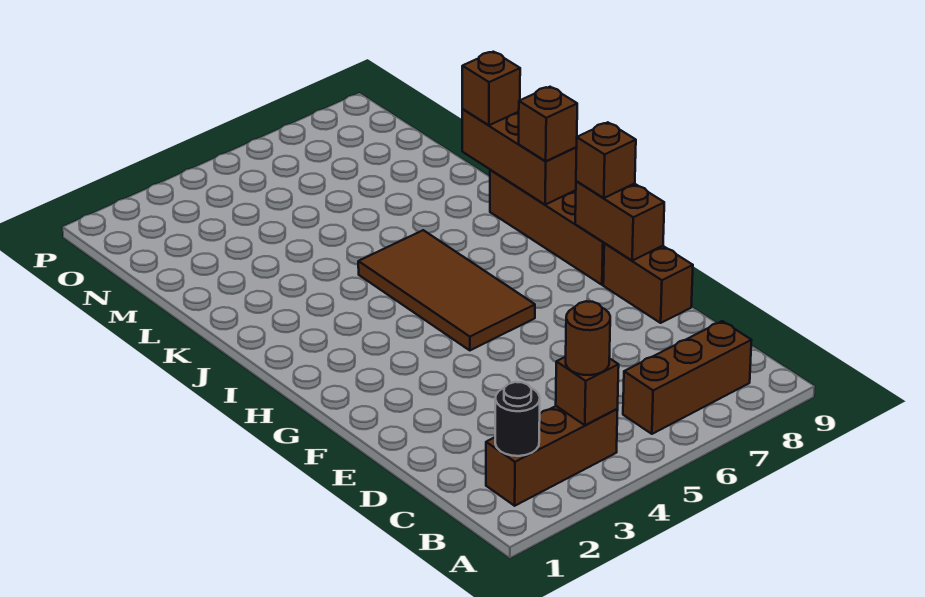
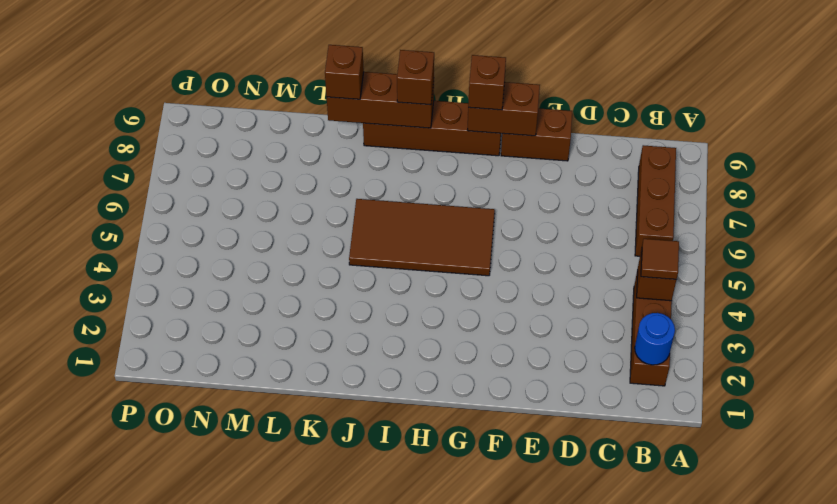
black round brick B2 level 2 -> blue round brick B2 level 2
brown round brick B4 level 3 -> brown tile B4 level 3

